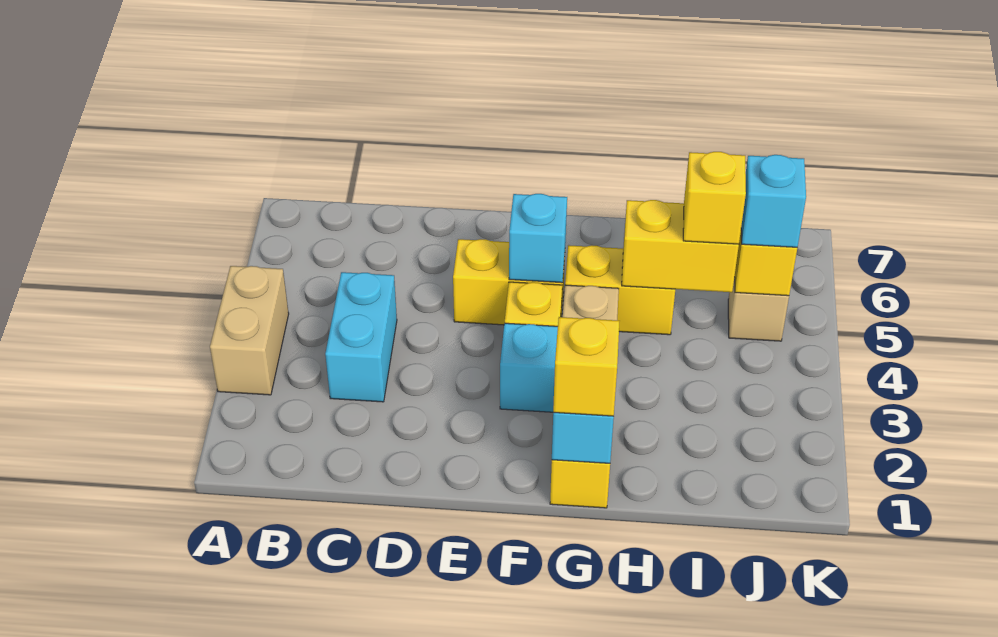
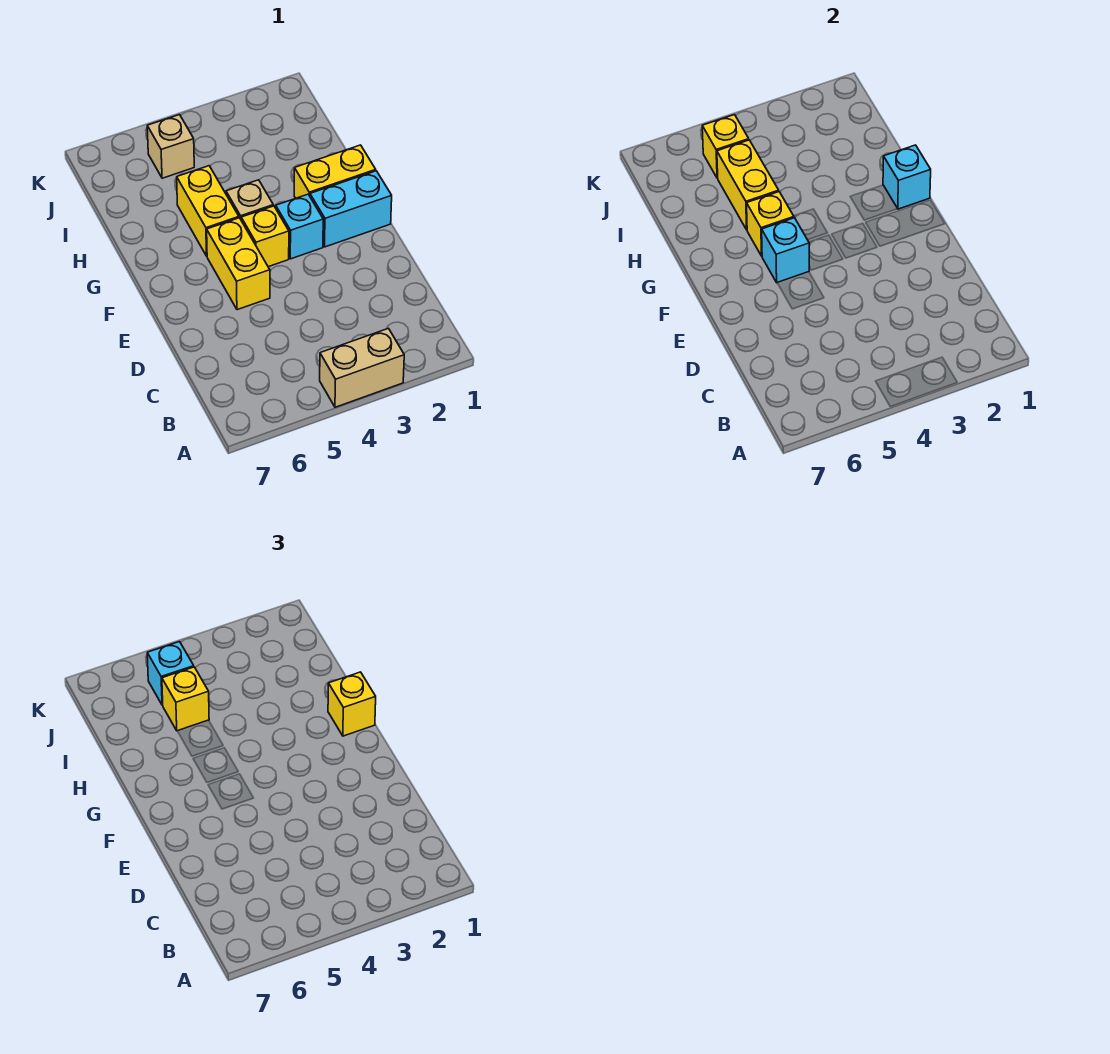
cyan brick C3:C4 level 1 -> cyan brick F1:F2 level 1
none -> yellow brick G5 level 2

